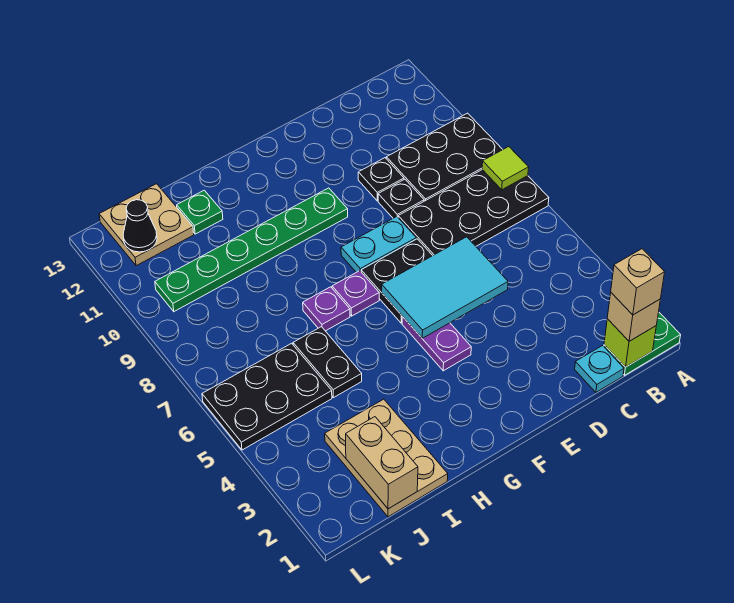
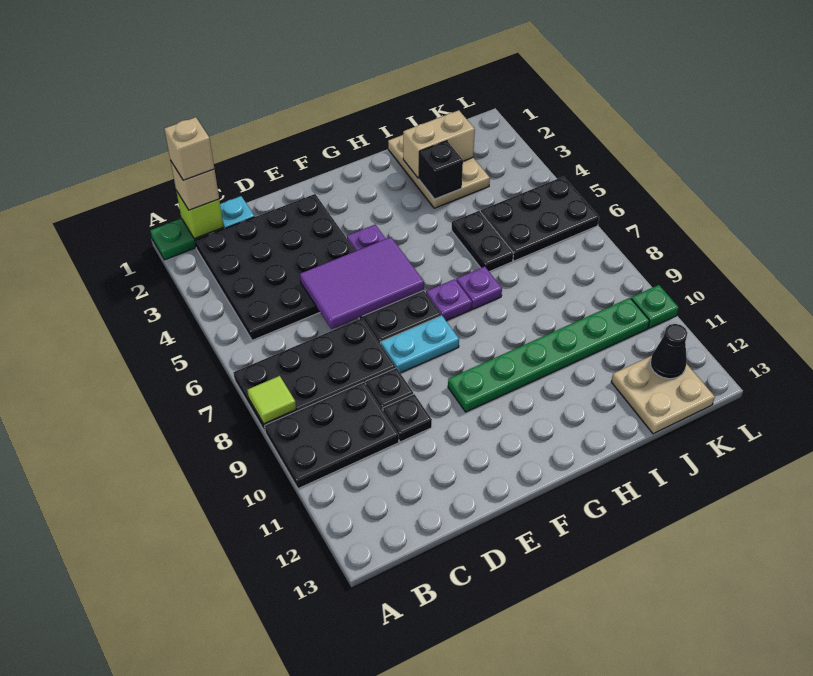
none -> black plate B2:E5 level 1
cyan tile D5:F6 level 2 -> purple tile D5:F6 level 2
none -> black brick I3 level 2
green plate I12 level 1 -> green plate L10 level 1
tan brick J1:J2 level 2 -> tan brick I2:J2 level 2

